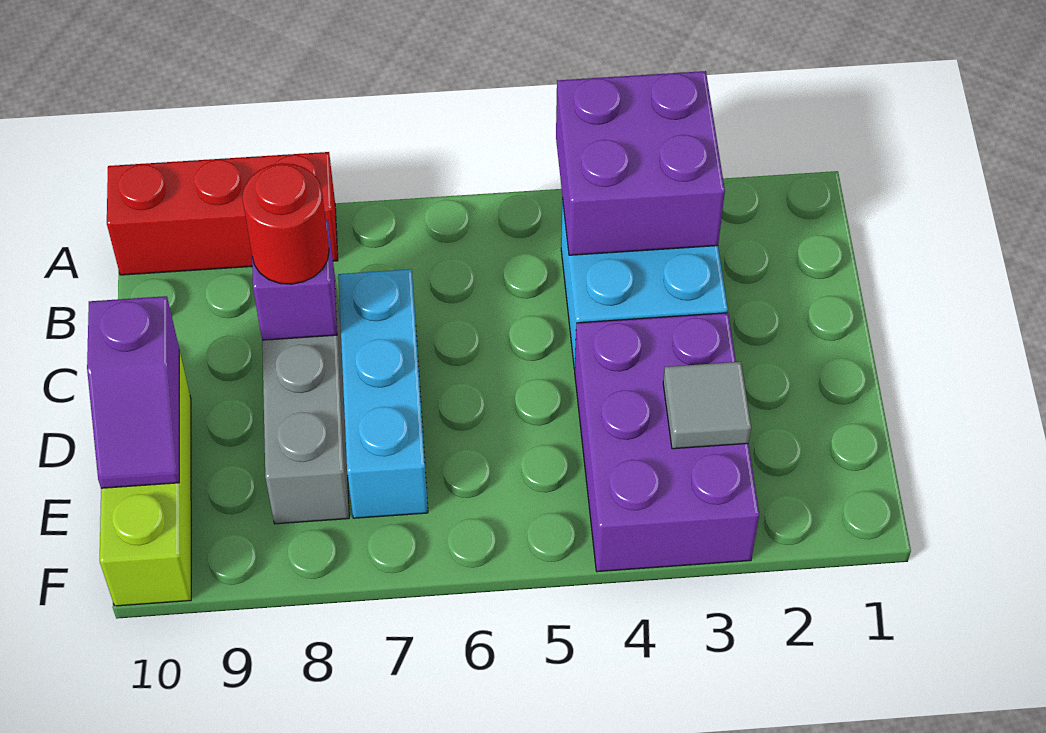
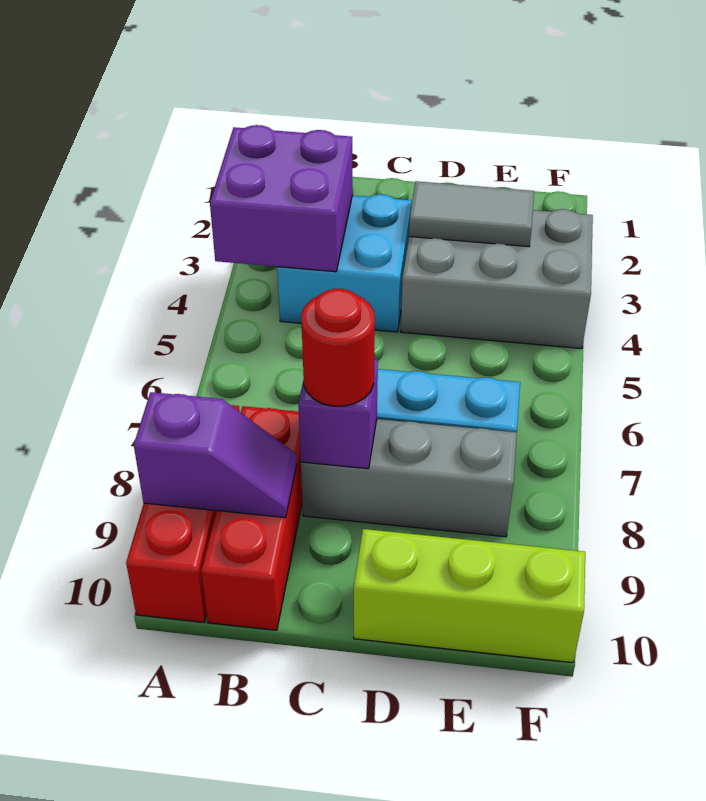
none -> red brick B8:B10 level 1
purple brick D3:F4 level 1 -> grey brick D3:F4 level 1
purple slope D10:E10 level 2 top D -> purple slope A9:B9 level 2 top A
grey tile E3 level 2 -> grey tile D3:E3 level 2

